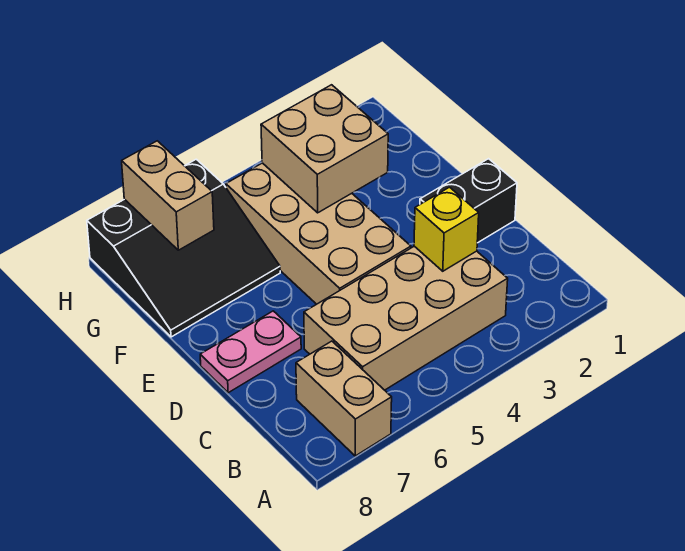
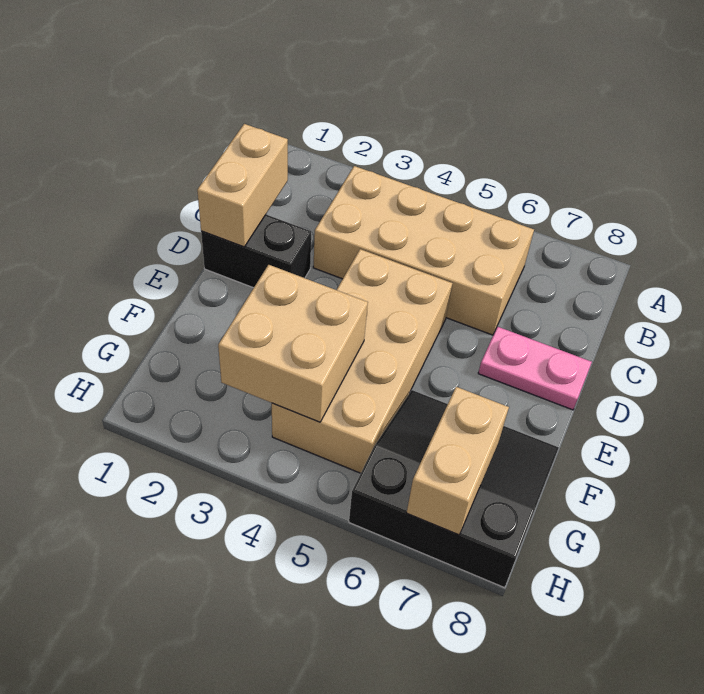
tan brick A7:B7 level 1 -> tan brick C1:D1 level 2
yellow brick C3 level 2 -> none

